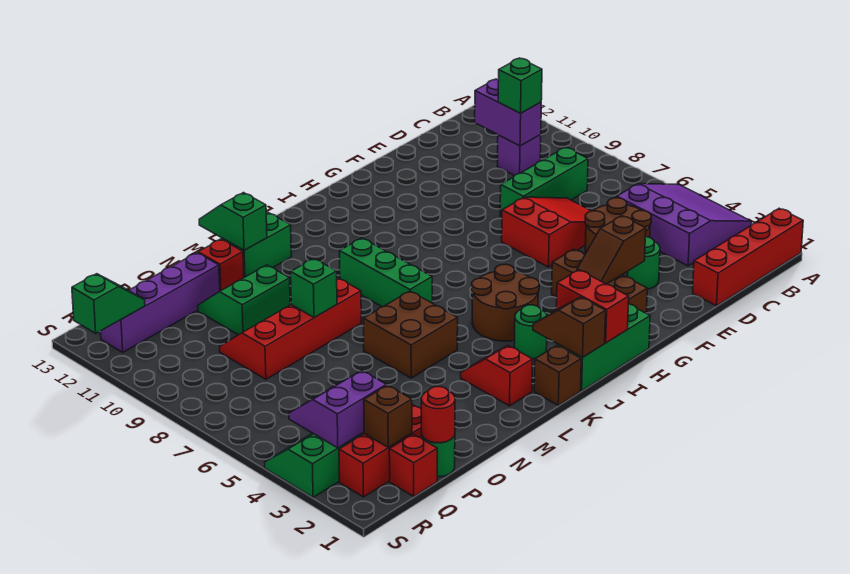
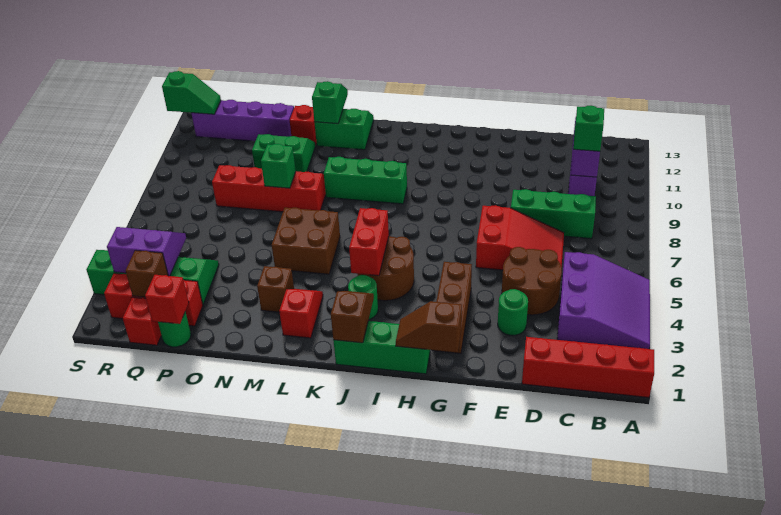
brown slope F3:G3 level 2 top F -> brown slope G1:H1 level 2 top G
red brick I1:I2 level 2 -> red brick J4:J5 level 2
brown brick K1 level 1 -> brown brick M3 level 1
green brick K7:K9 level 1 -> green brick J9:L9 level 1
red round brick P1 level 2 -> red brick P1 level 2

